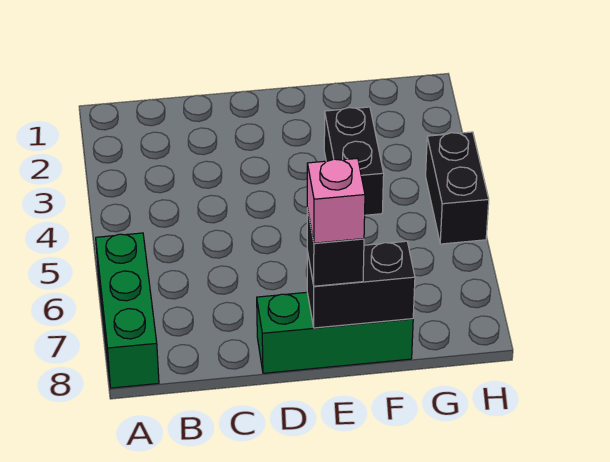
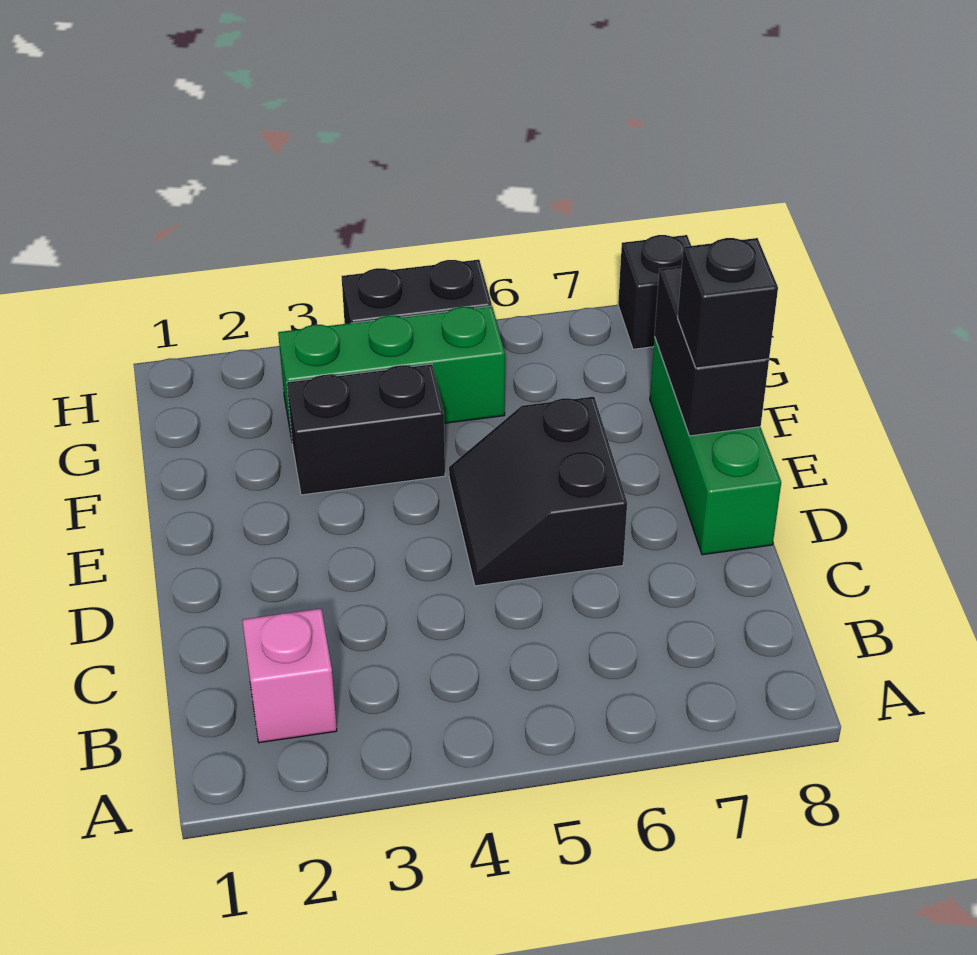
green brick A6:A8 level 1 -> green brick G3:G5 level 1
none -> black slope D5:E6 level 1 top 6
pink brick E8 level 4 -> pink brick B2 level 1
none -> black brick H8 level 1

